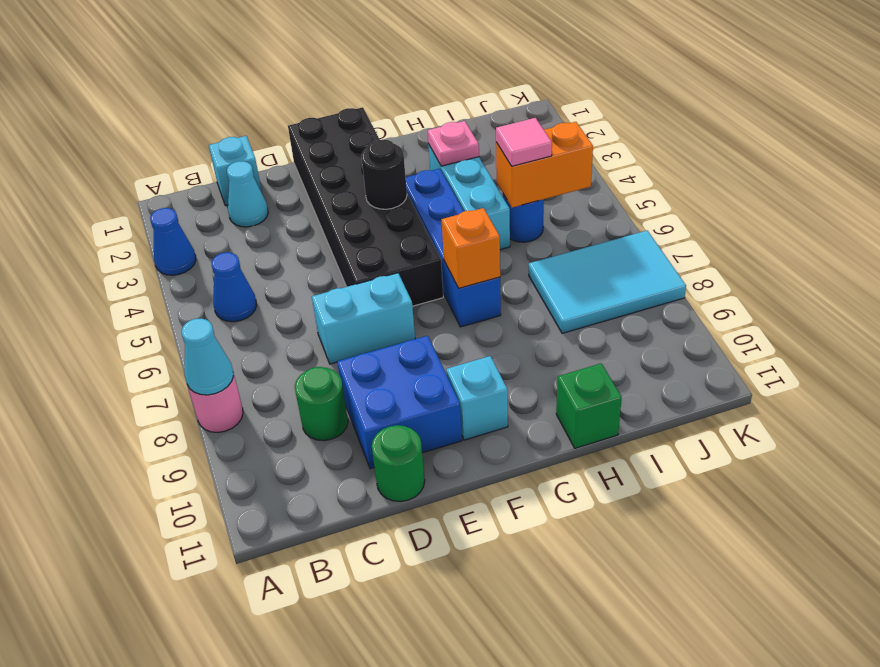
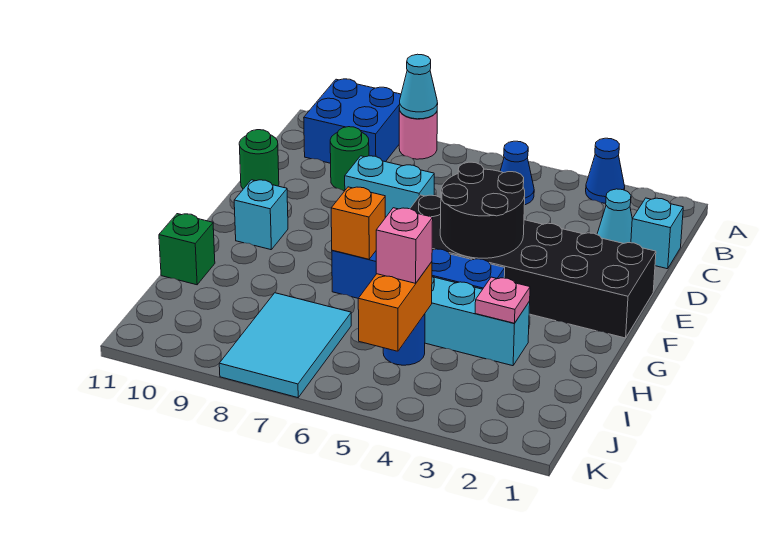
cyan brick D7:E7 level 1 -> cyan brick D7:D8 level 1
blue brick D9:E10 level 1 -> blue brick A9:B10 level 1
black round brick F4 level 2 -> black round brick E4:F5 level 2
pink tile I5 level 3 -> pink brick I5 level 3

